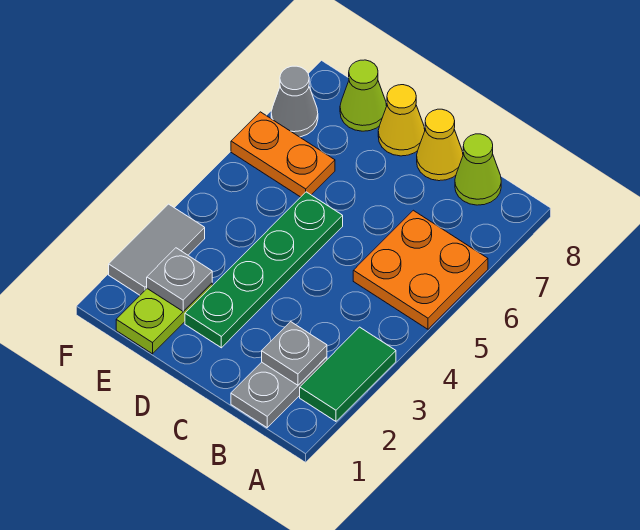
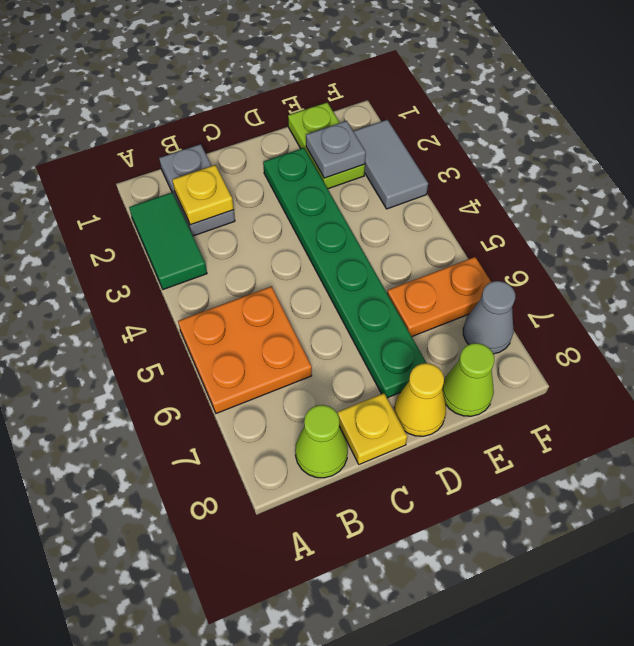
grey plate B2 level 2 -> yellow plate B2 level 2
yellow cone C8 level 1 -> yellow plate C8 level 1
green plate D2:D5 level 1 -> green plate D2:D7 level 1

